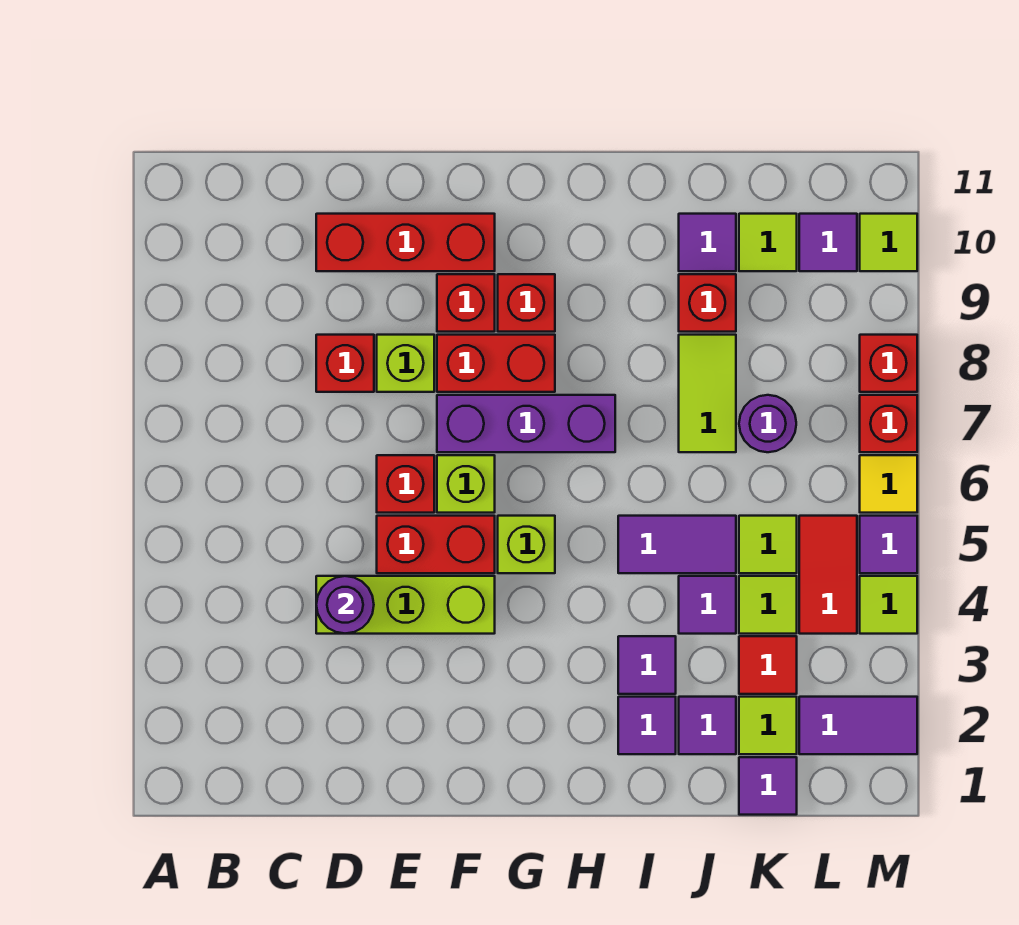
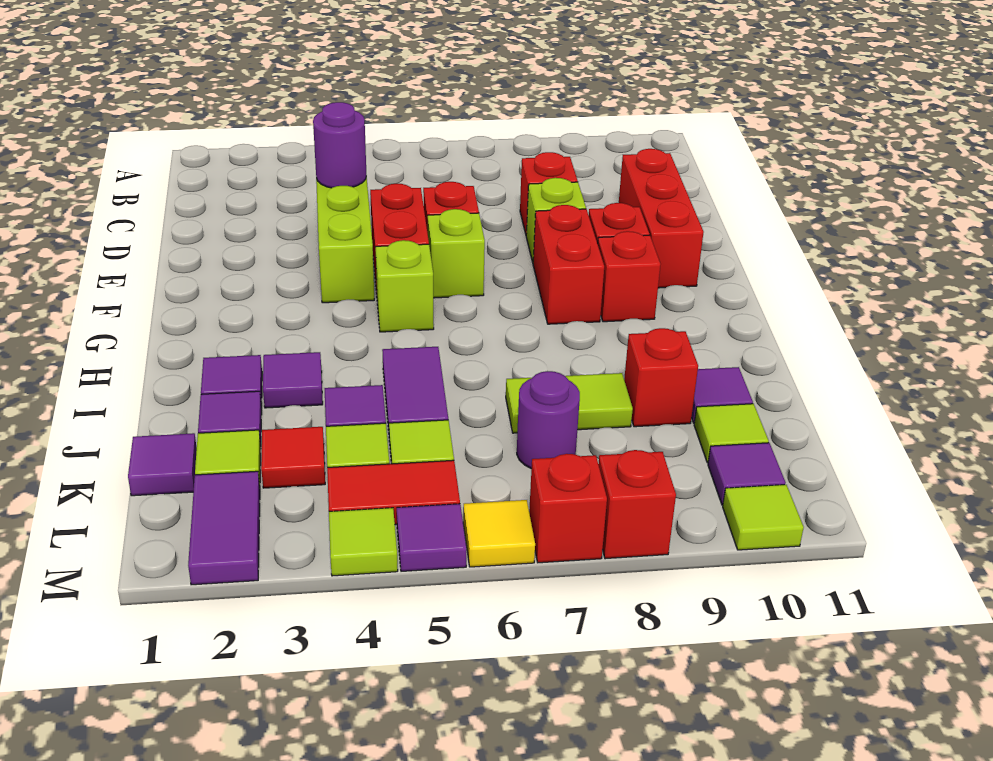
purple brick F7:H7 level 1 -> none

